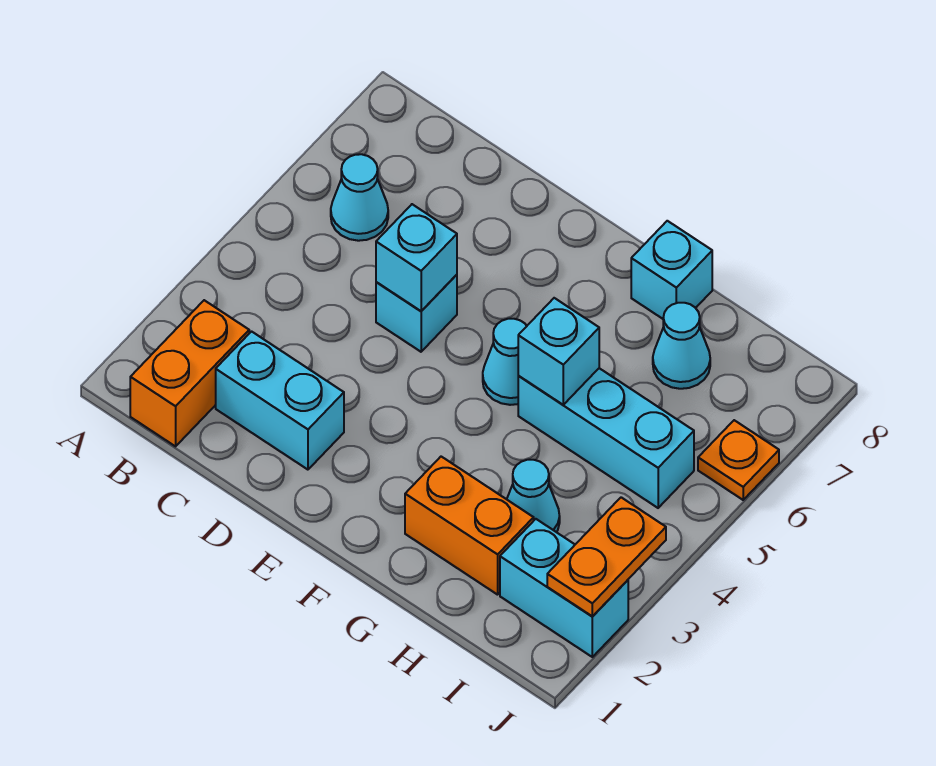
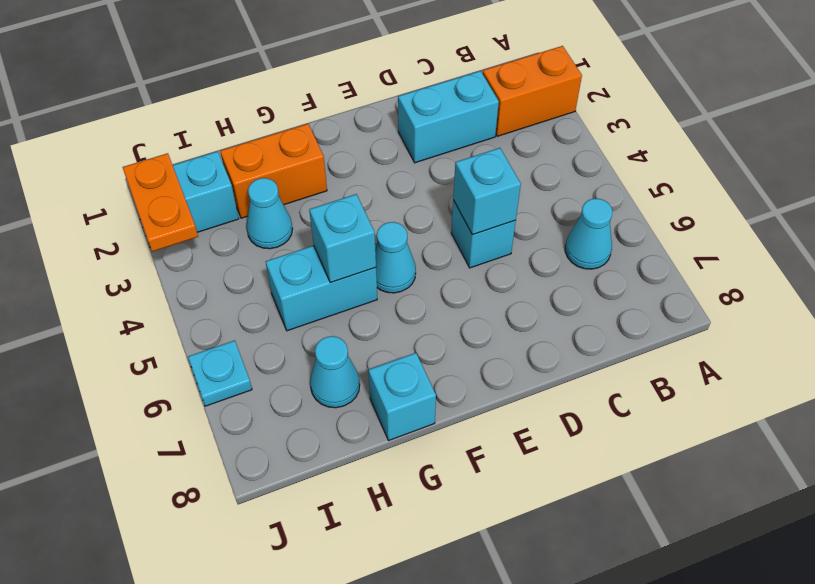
orange brick B1:B2 level 1 -> orange brick A2:B2 level 1
cyan brick G5:I5 level 1 -> cyan brick G5:H5 level 1
orange plate J6 level 1 -> cyan plate J6 level 1

